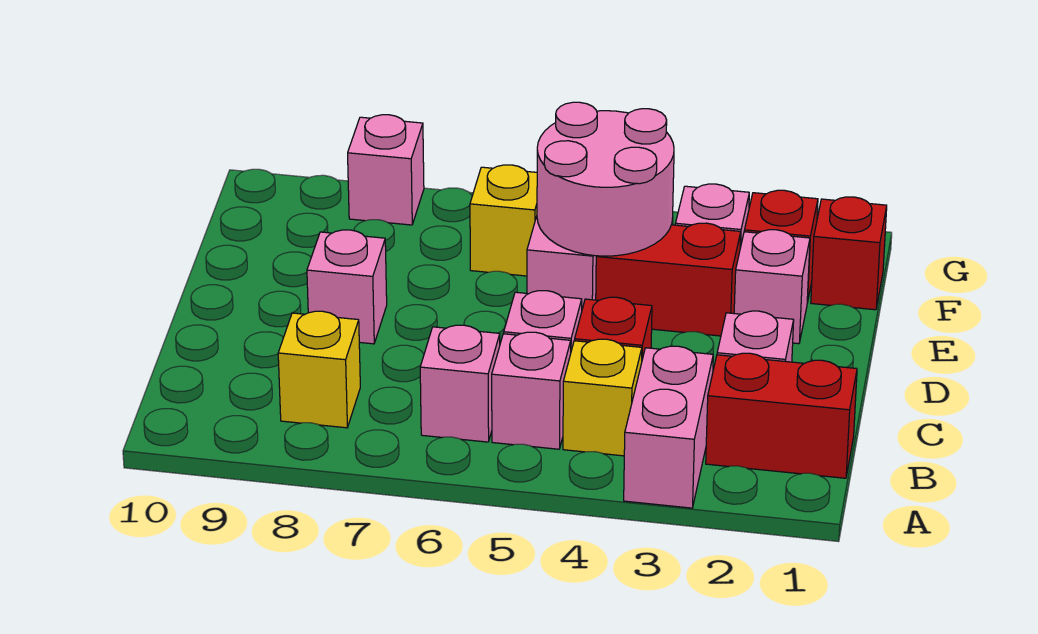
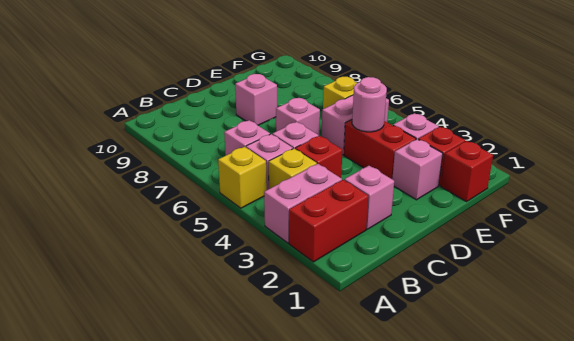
red brick B1:B2 level 1 -> red brick A2:B2 level 1
yellow brick B8 level 1 -> yellow brick A5 level 1
pink round brick E4:F5 level 2 -> pink round brick E4 level 2
pink brick G8 level 1 -> pink brick D6 level 1

